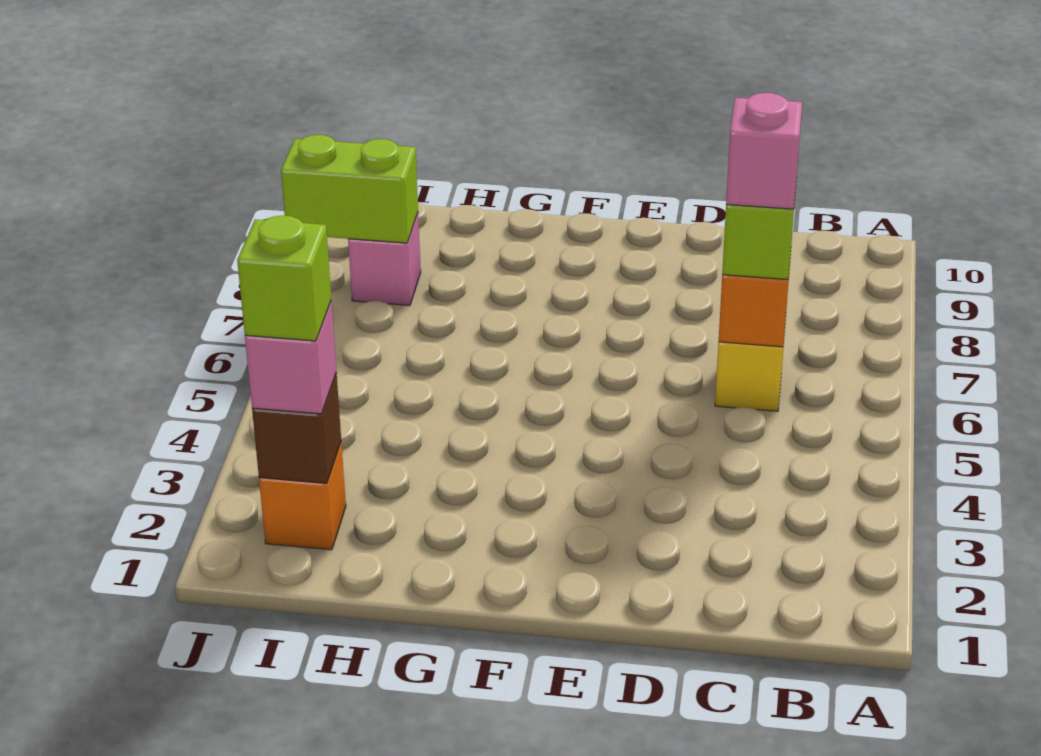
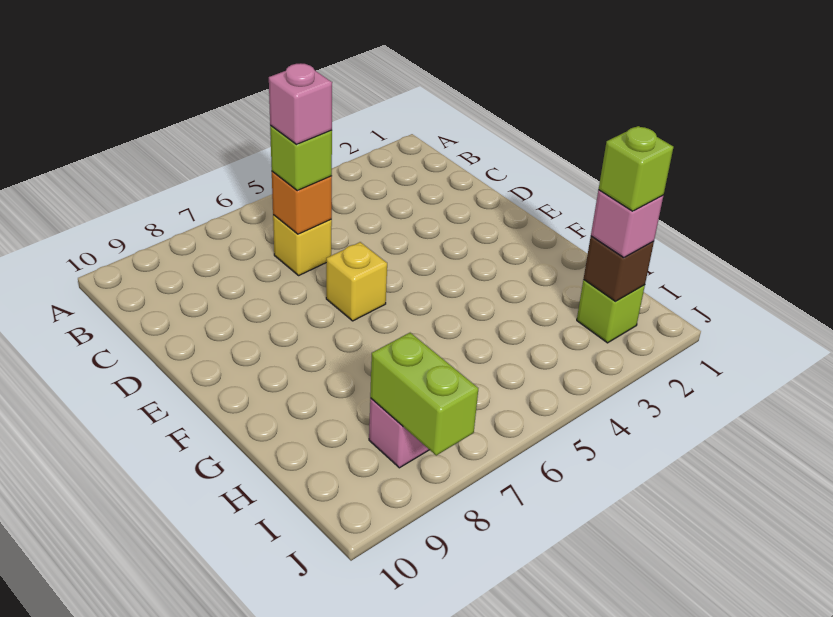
none -> yellow brick E6 level 1
orange brick I2 level 1 -> lime brick I2 level 1

